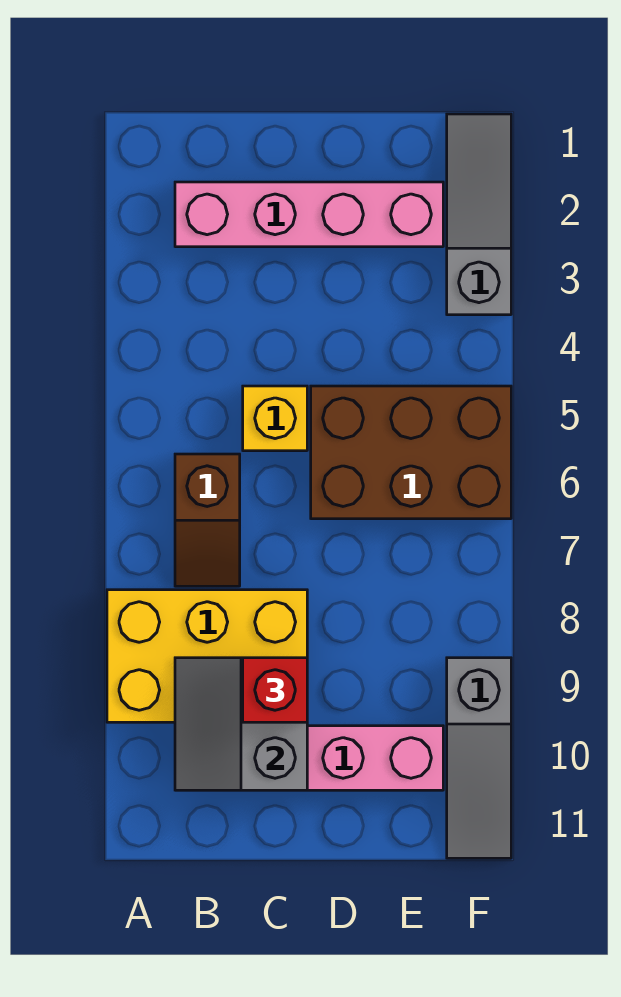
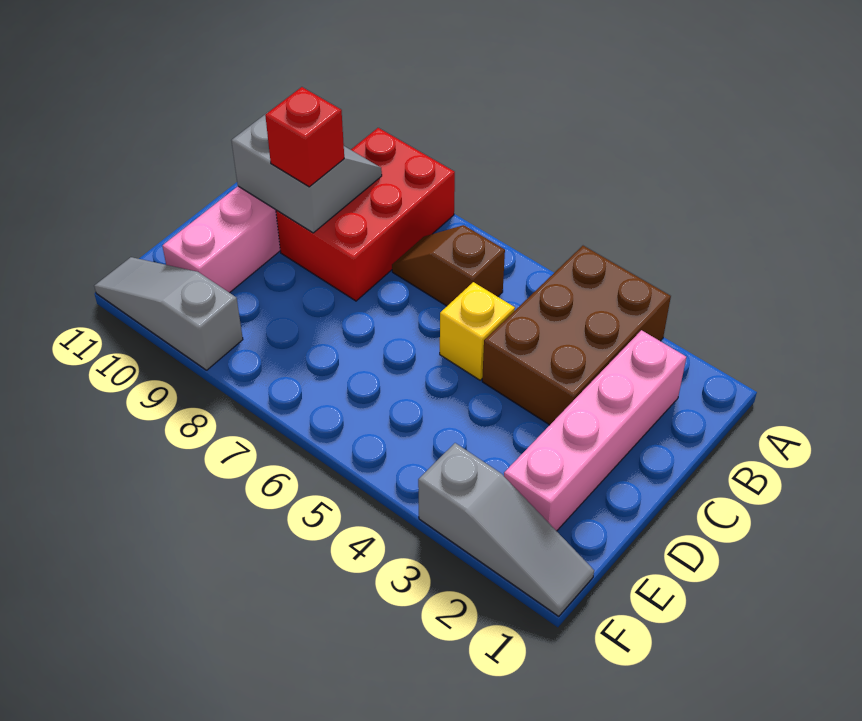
yellow brick A8:C9 level 1 -> red brick A8:C9 level 1
brown brick D5:F6 level 1 -> brown brick A3:C4 level 1

